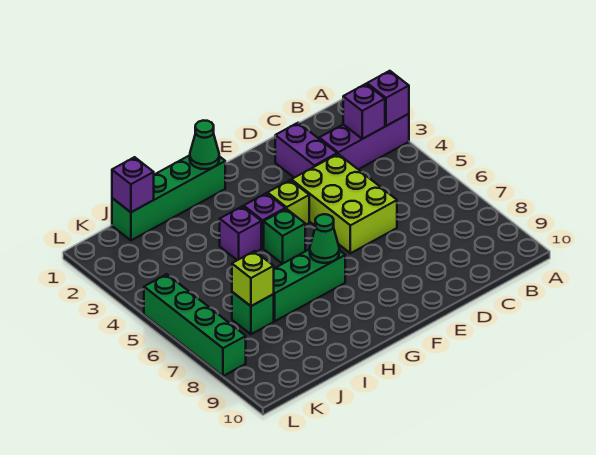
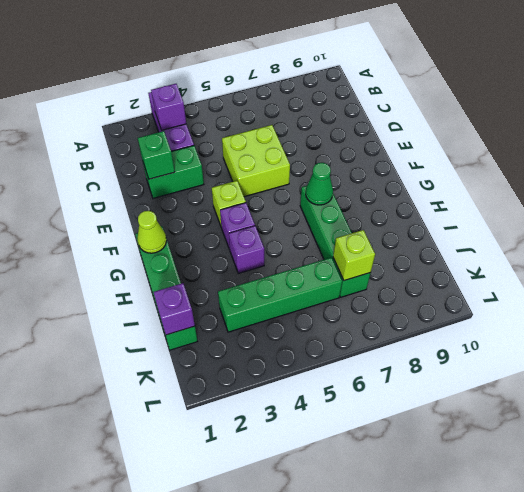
purple brick A3 level 2 -> none
purple brick D2:D3 level 1 -> green brick D2:D3 level 1
lime brick D4:E6 level 1 -> lime brick D5:E6 level 1
green cone G1 level 2 -> lime cone G1 level 2
green brick G5 level 1 -> green brick D2 level 2
green brick L5:L8 level 1 -> green brick J3:J6 level 1

